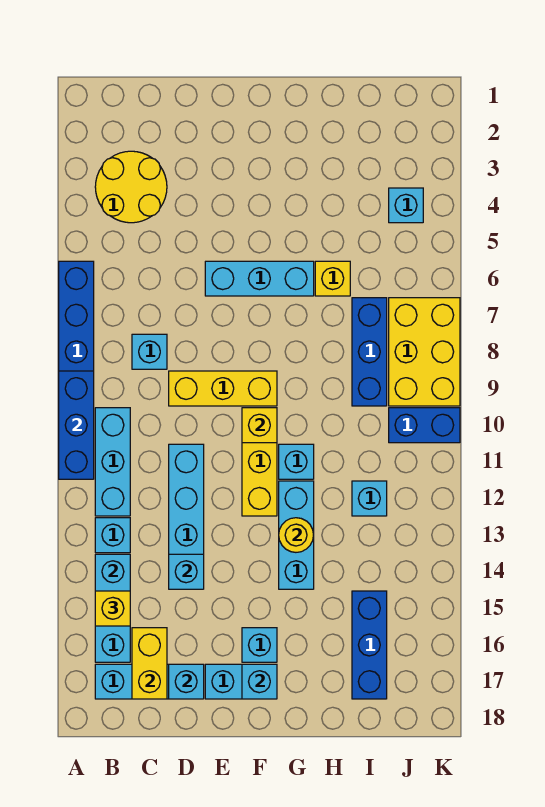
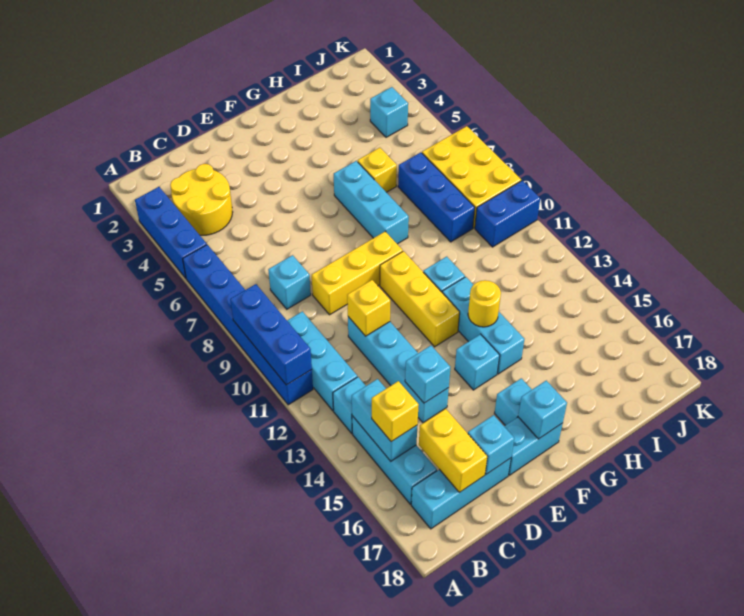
cyan brick E6:G6 level 1 -> cyan brick G6:G8 level 1
yellow brick F10 level 2 -> yellow brick D11 level 2
cyan brick I12 level 1 -> cyan brick F14 level 1
blue brick I15:I17 level 1 -> blue brick A3:A5 level 1

